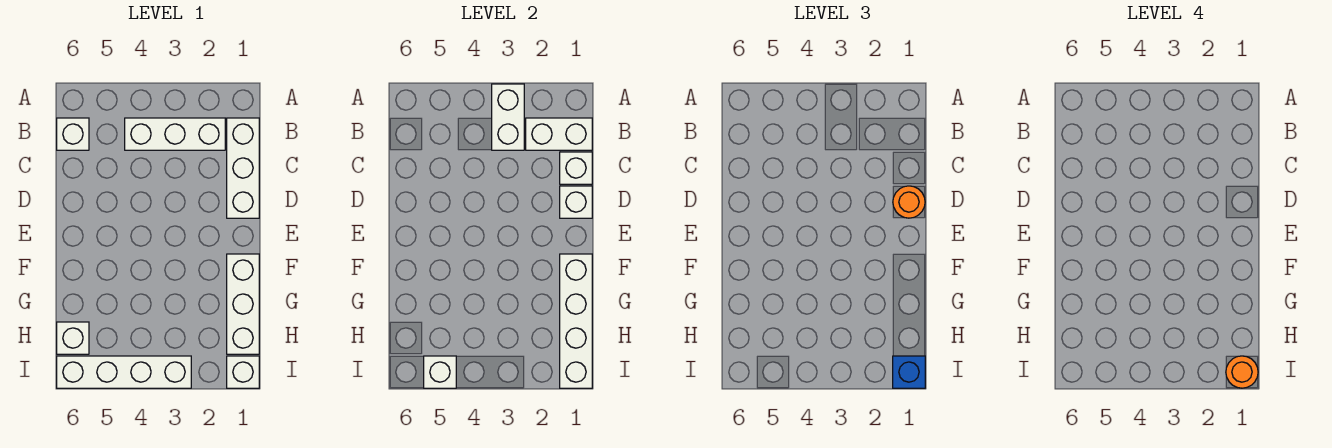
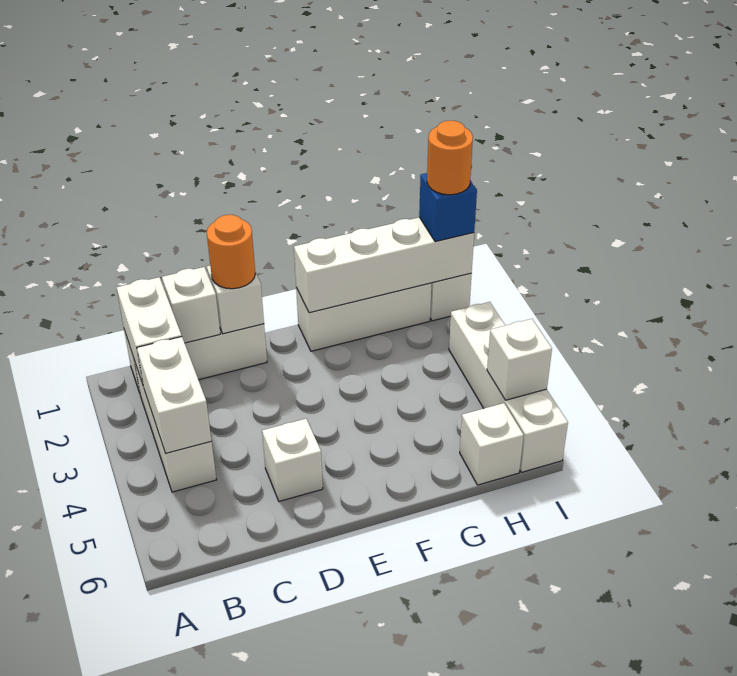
white brick A3:B3 level 2 -> white brick B3:B4 level 2
white brick B6 level 1 -> white brick D5 level 1

